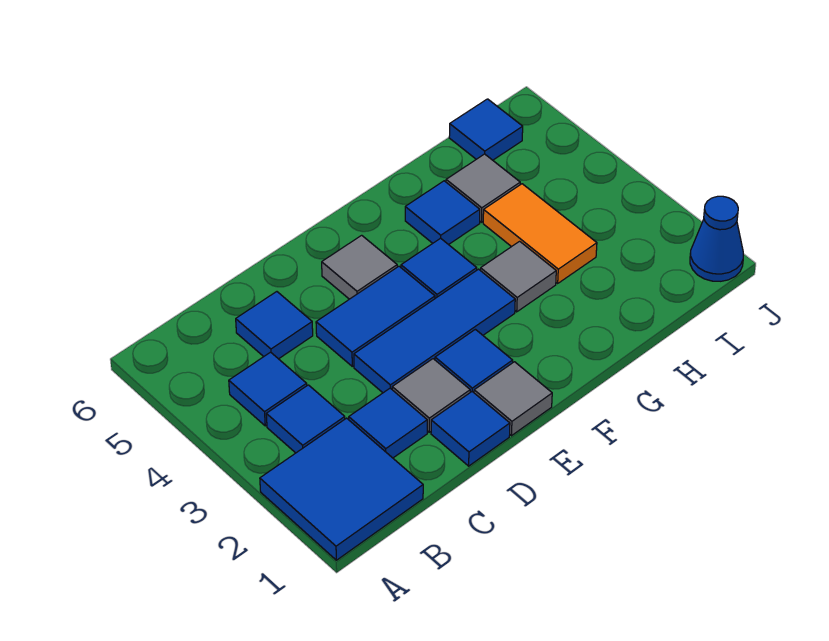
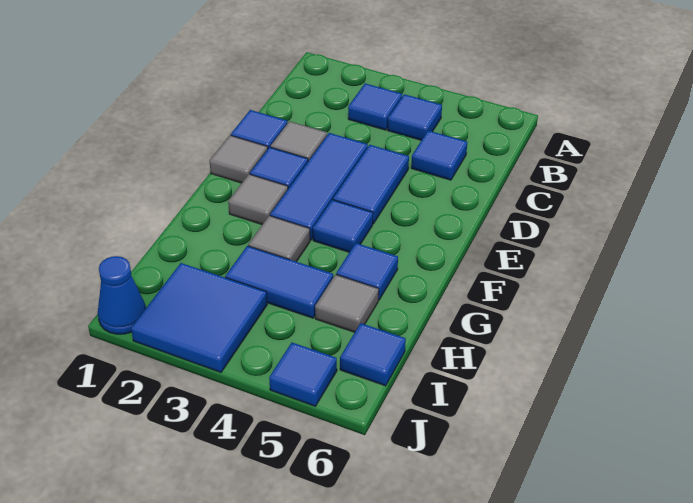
blue tile A1:B2 level 1 -> blue tile I2:J3 level 1
blue tile C2 level 1 -> blue tile J5 level 1
grey tile E5 level 1 -> grey tile F2 level 1
orange tile H3:H4 level 1 -> blue tile H3:H4 level 1

